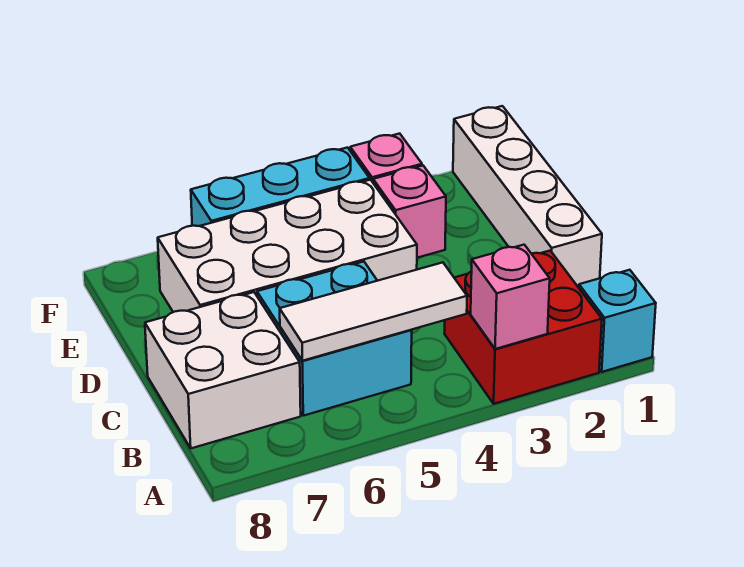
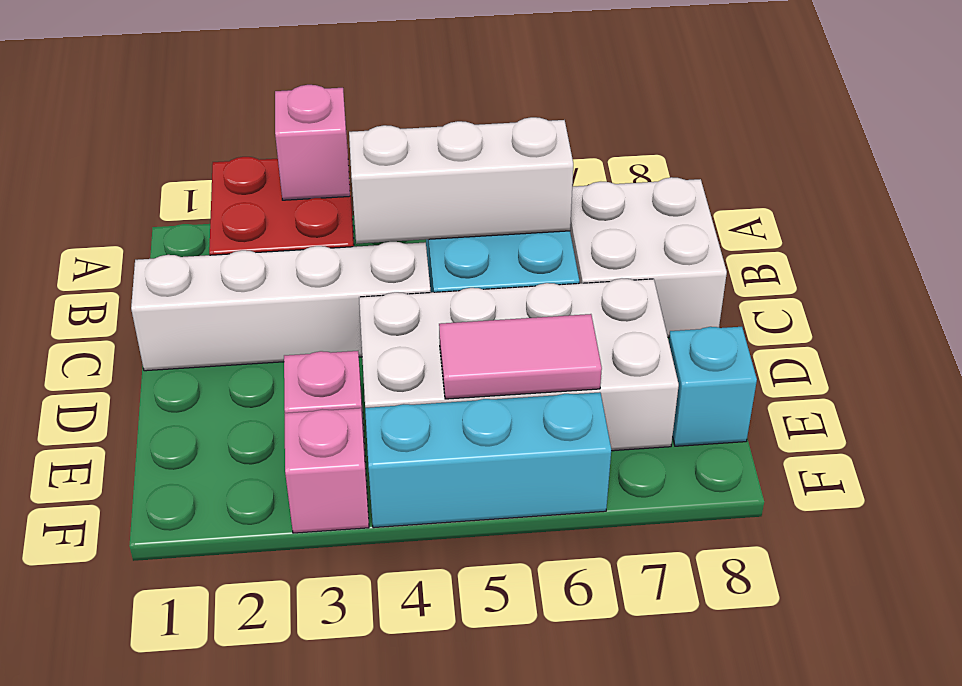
cyan brick A1 level 1 -> cyan brick E8 level 1
white tile B4:B6 level 2 -> white brick B4:B6 level 2
white brick C1:F1 level 1 -> white brick C1:C4 level 1
none -> pink tile E5:E6 level 2

